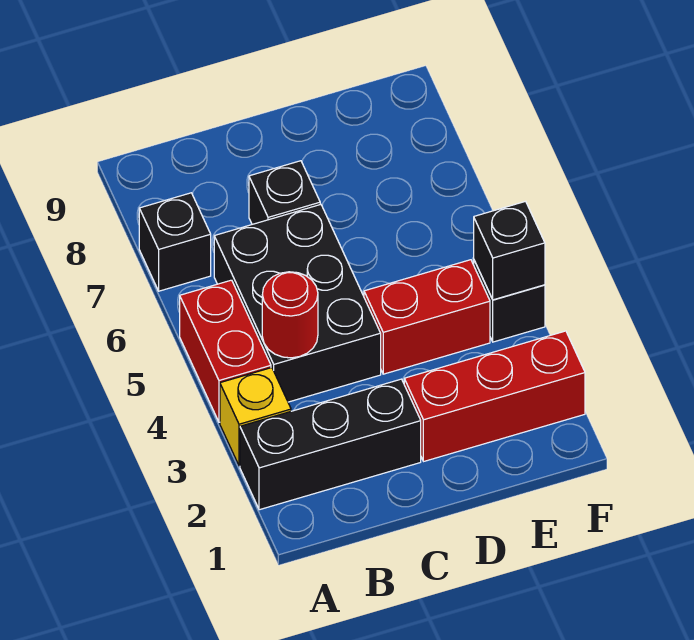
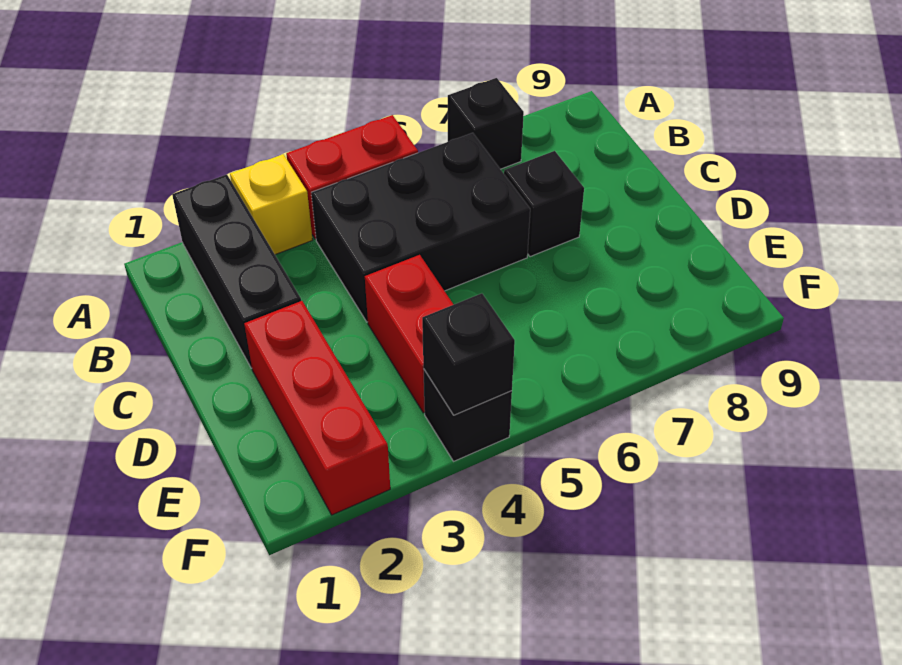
red round brick B4 level 2 -> none

